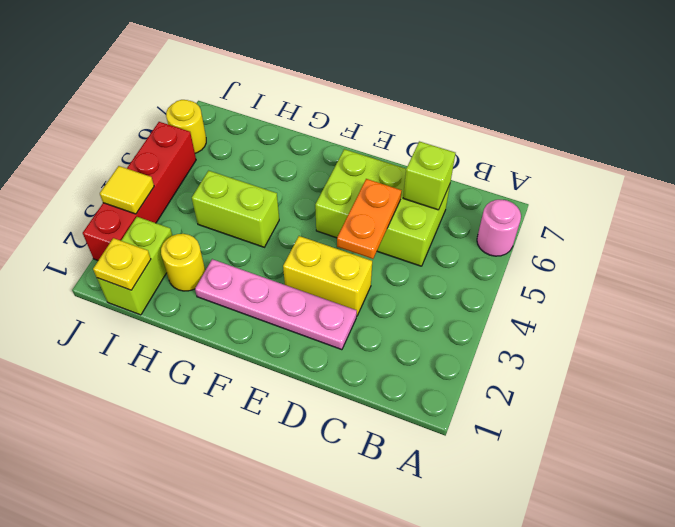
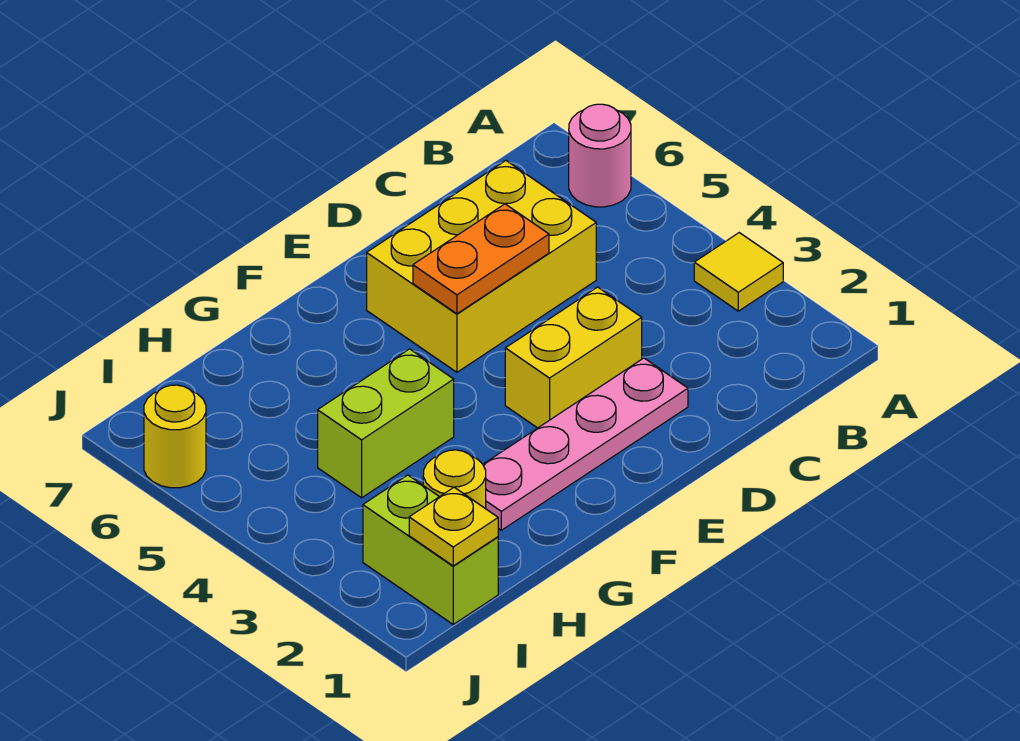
lime brick C5:E6 level 1 -> yellow brick C5:E6 level 1
lime brick C6 level 2 -> none
orange plate D4:D5 level 2 -> orange plate D5:E5 level 2
red brick J2:J5 level 1 -> none
yellow tile J3 level 2 -> yellow tile A3 level 1

